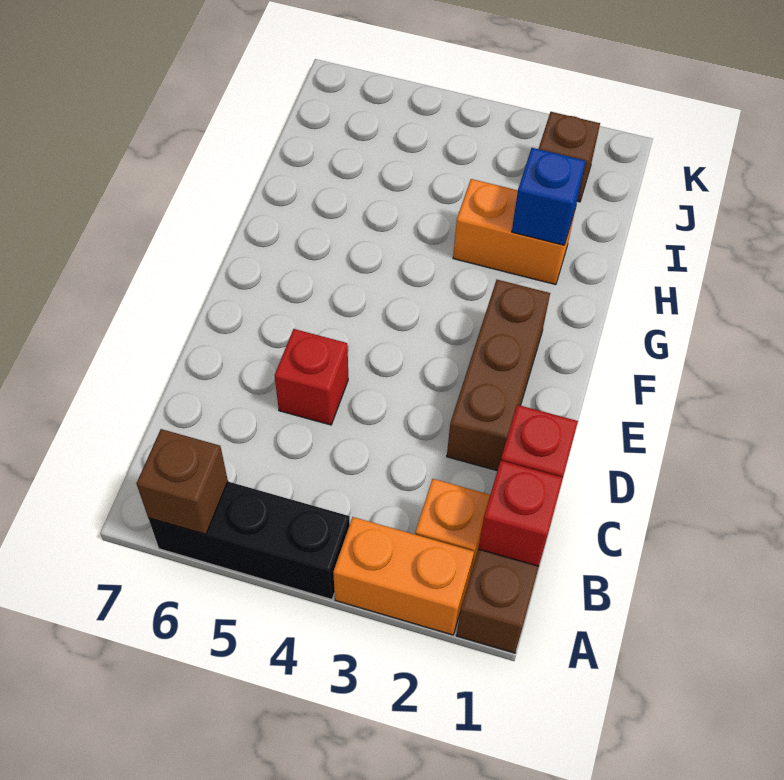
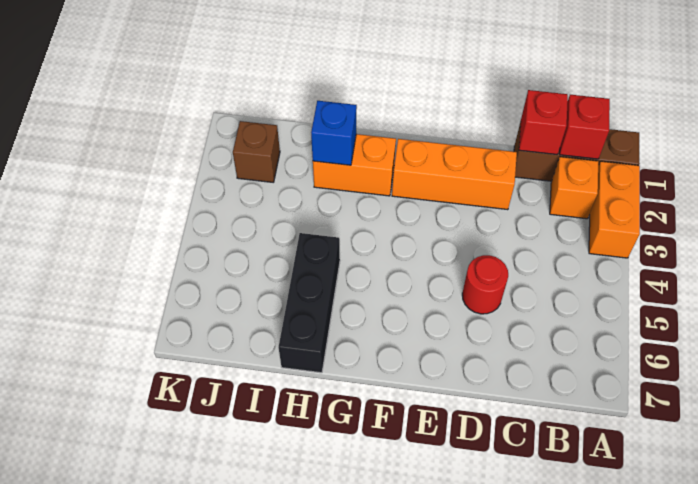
black brick A4:A6 level 1 -> black brick H5:H7 level 1
brown brick A6 level 2 -> none
brown brick D2:F2 level 1 -> orange brick D2:F2 level 1
red brick D5 level 1 -> red round brick D5 level 1
orange brick H2:H3 level 1 -> orange brick G2:H2 level 1

